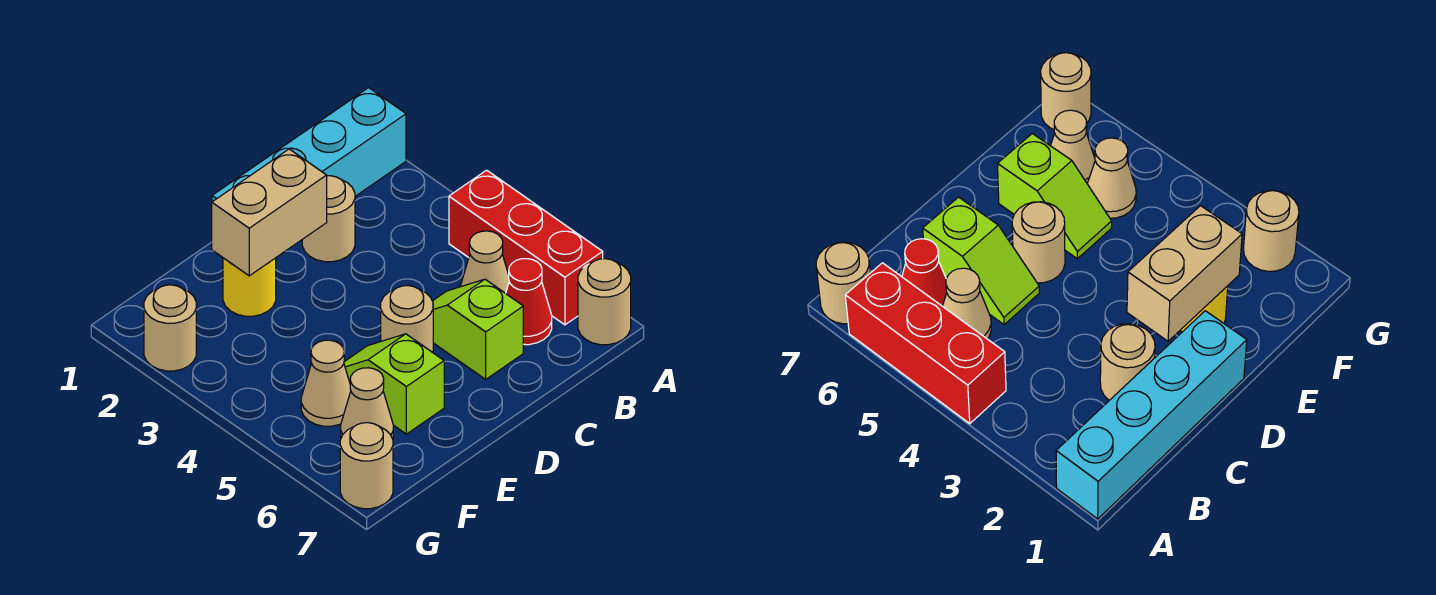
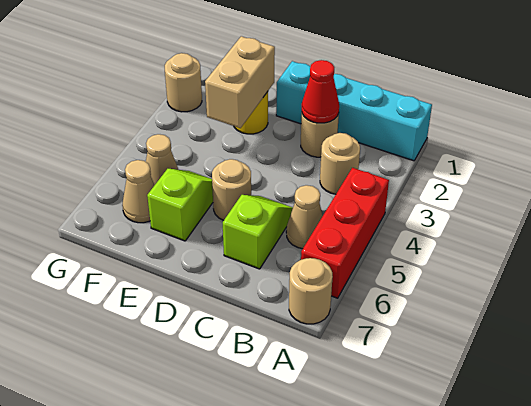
red cone B6 level 1 -> red cone C2 level 2
tan brick D2:E2 level 2 -> tan brick E2:E3 level 2
tan round brick G7 level 1 -> tan round brick B3 level 1

